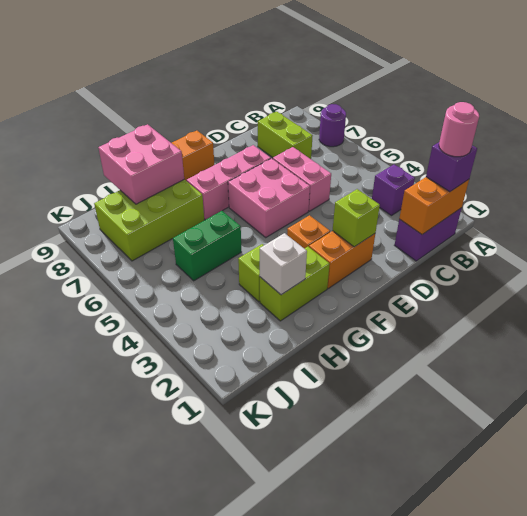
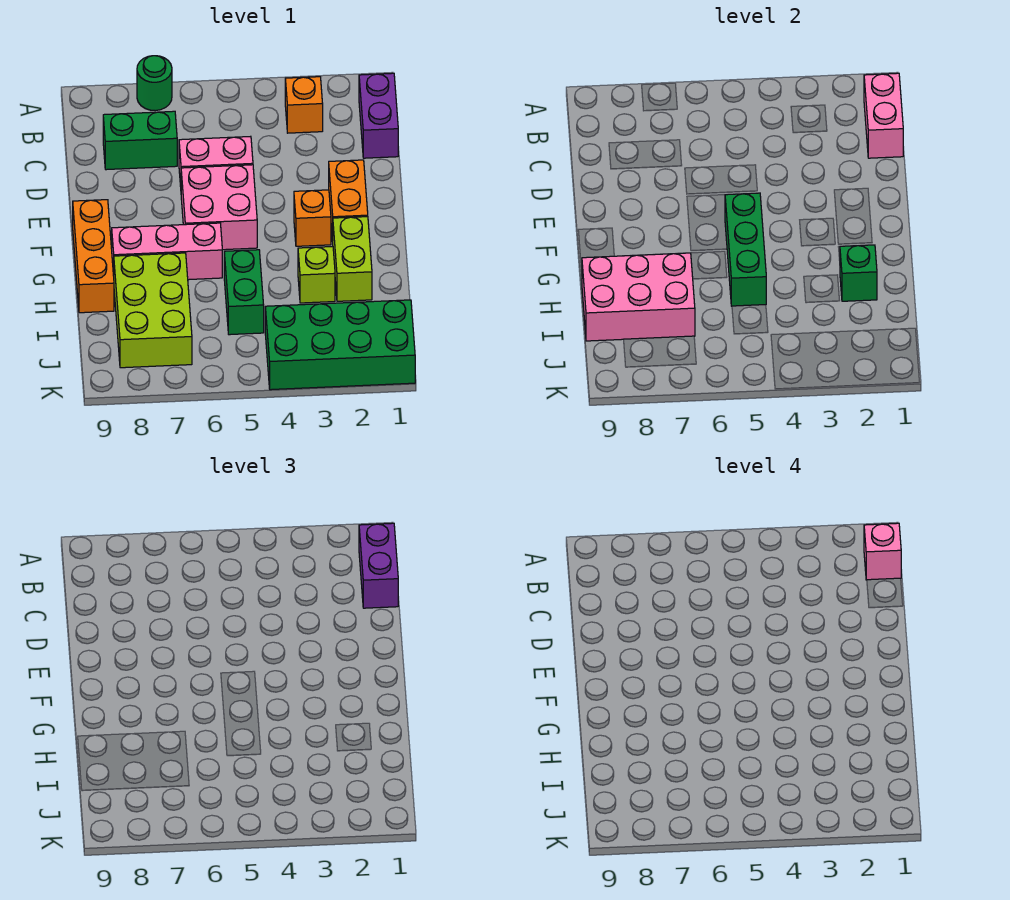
purple round brick A7 level 1 -> green round brick A7 level 1
orange brick B1:C1 level 2 -> pink brick B1:C1 level 2
purple brick B1 level 3 -> purple brick B1:C1 level 3
pink round brick B1 level 4 -> pink brick B1 level 4
purple brick B3 level 1 -> orange brick B3 level 1
lime brick C7:C8 level 1 -> green brick C7:C8 level 1
lime brick E2 level 2 -> none
pink brick E7:G7 level 1 -> pink brick G6:G8 level 1
none -> green brick F5:H5 level 2
white brick H2 level 2 -> green brick H2 level 2
pink brick H8:I9 level 2 -> pink brick H7:I9 level 2
none -> green brick J1:K4 level 1

